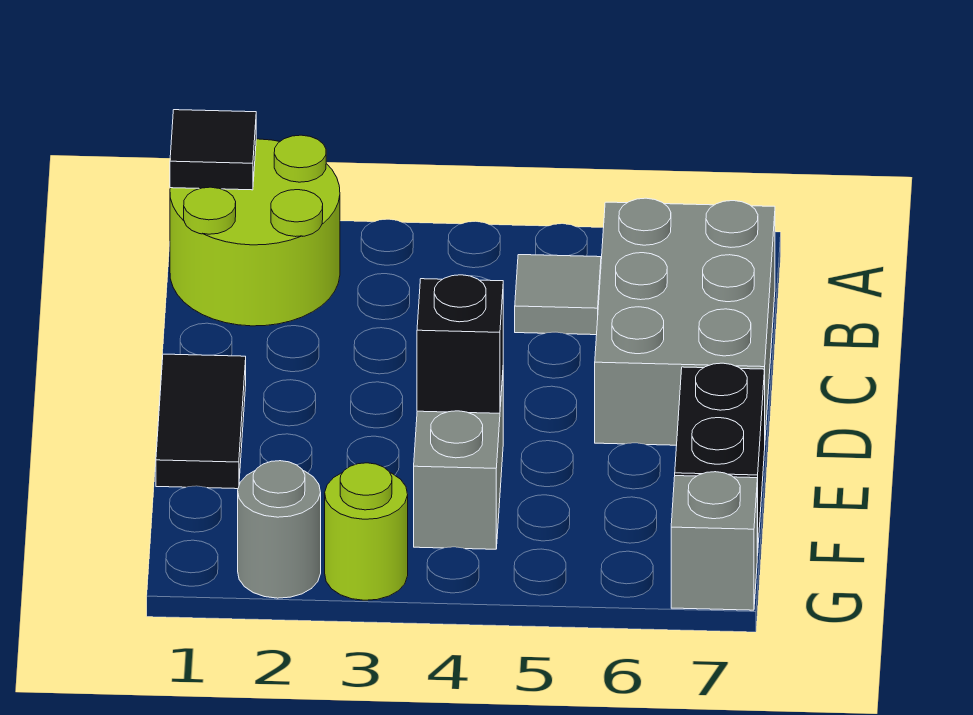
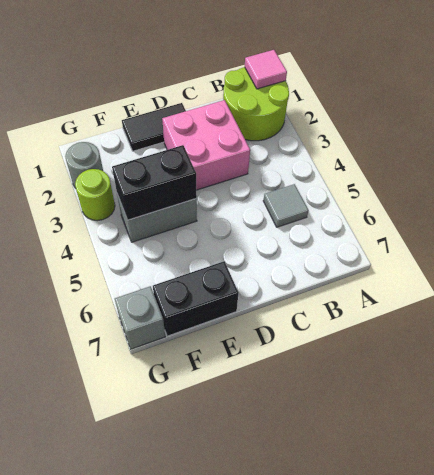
black tile A1 level 2 -> pink tile A1 level 2
grey brick B6:D7 level 1 -> none
none -> pink brick C2:D3 level 1
black brick E4 level 2 -> black brick E4:F4 level 2

